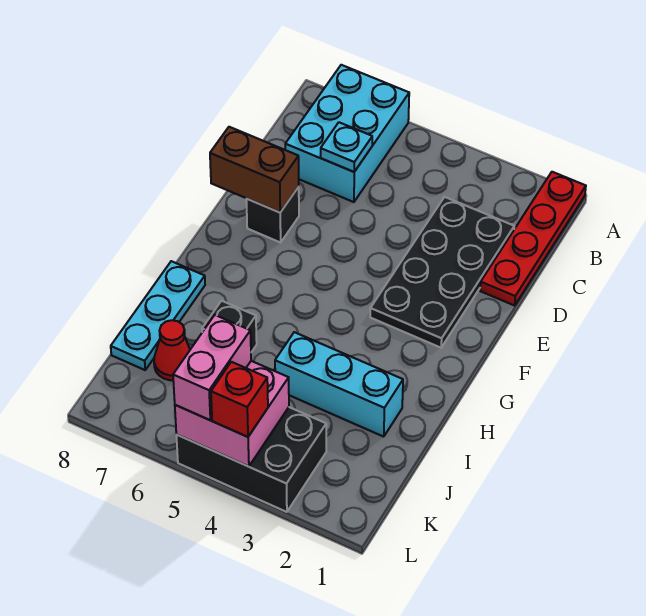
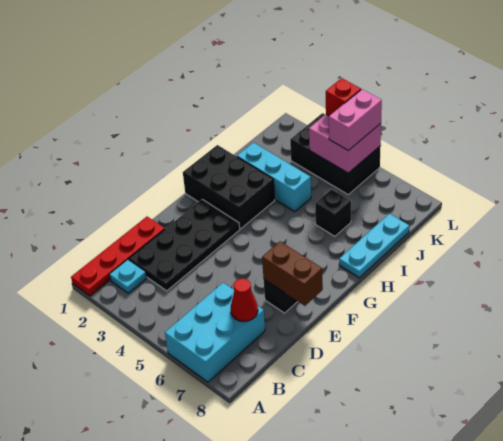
cyan plate C6 level 2 -> cyan plate B2 level 1
none -> black brick G1:H3 level 1
red cone J7 level 1 -> red cone C7 level 2

